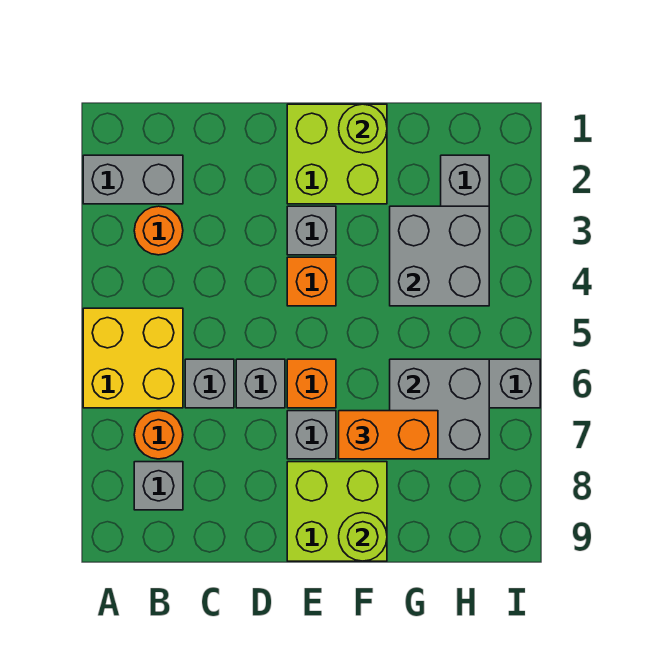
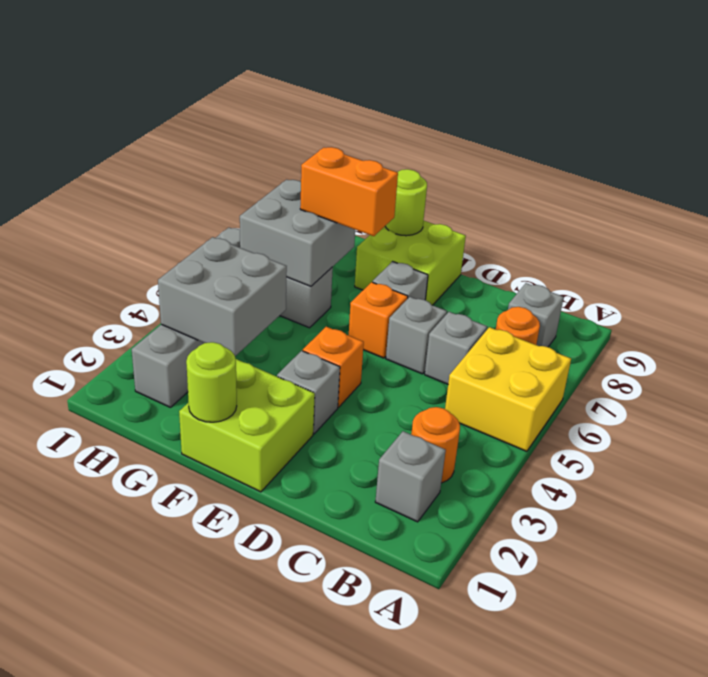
grey brick A2:B2 level 1 -> grey brick B2 level 1

